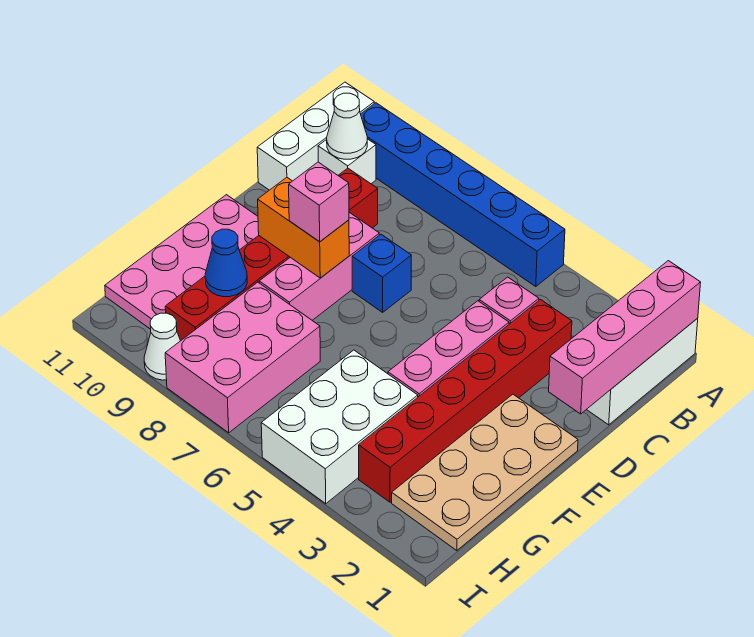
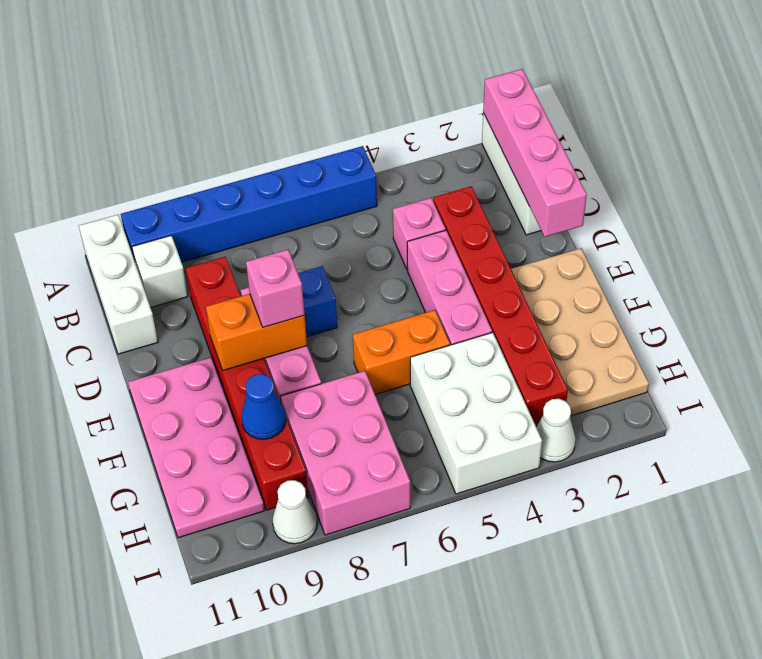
white cone B10 level 2 -> white cone I3 level 1
none -> orange brick F5:F6 level 1

